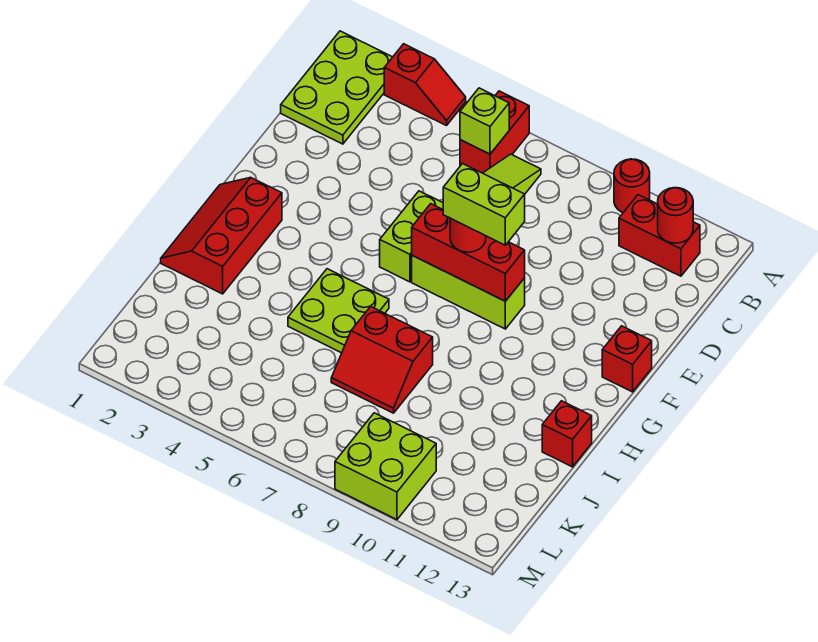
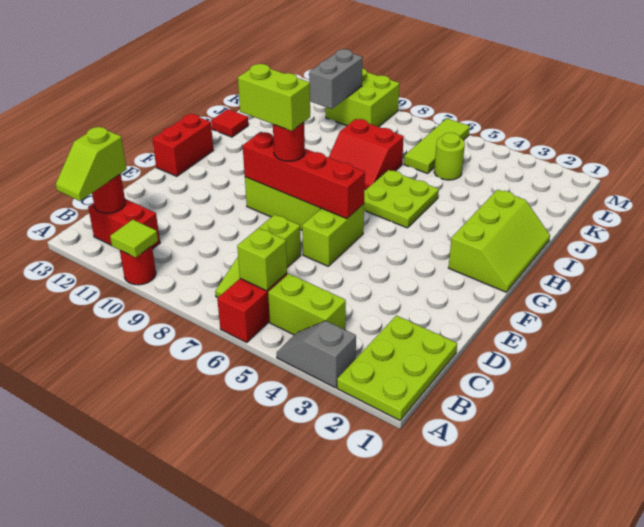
red slope A3:A4 level 1 top 3 -> grey slope A3:A4 level 1 top 3
none -> lime tile A10 level 2
none -> lime slope A12:B12 level 3 top B
none -> lime brick B4:B5 level 1
red brick F7:F9 level 2 -> red brick F6:F9 level 2
red brick F13 level 1 -> red brick F13:G13 level 1
red slope G1:I2 level 1 top 2 -> lime slope G1:I2 level 1 top 2
red slope I7:J8 level 1 top I -> red slope I7:J8 level 1 top J
red brick I13 level 1 -> red tile I13 level 1
none -> lime round brick K5 level 1
none -> lime tile K6:M6 level 1
none -> grey brick K10:L10 level 2

